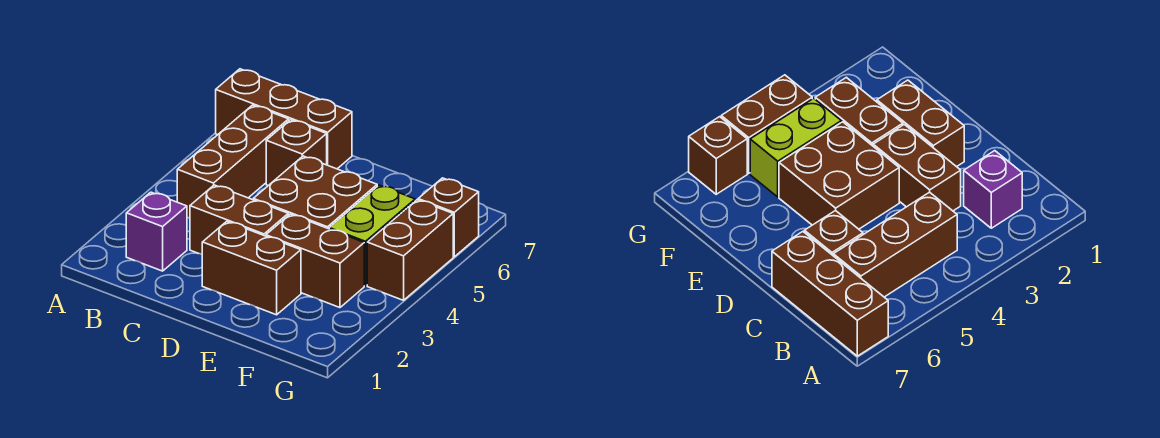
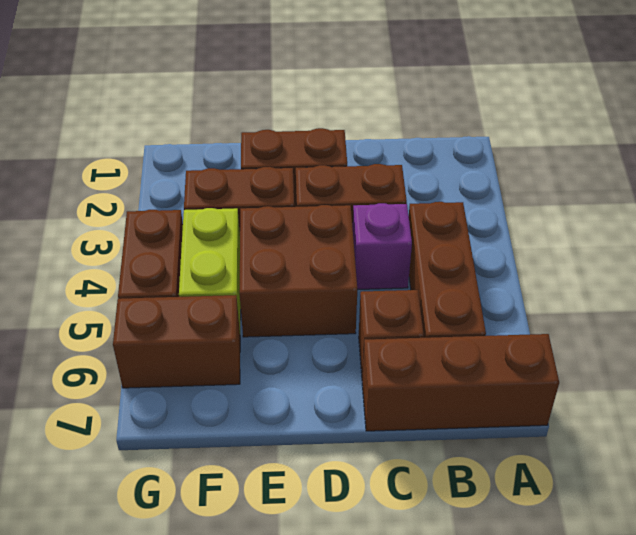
purple brick B2 level 1 -> purple brick C4 level 1
brown brick G6 level 1 -> brown brick F6:G6 level 1

